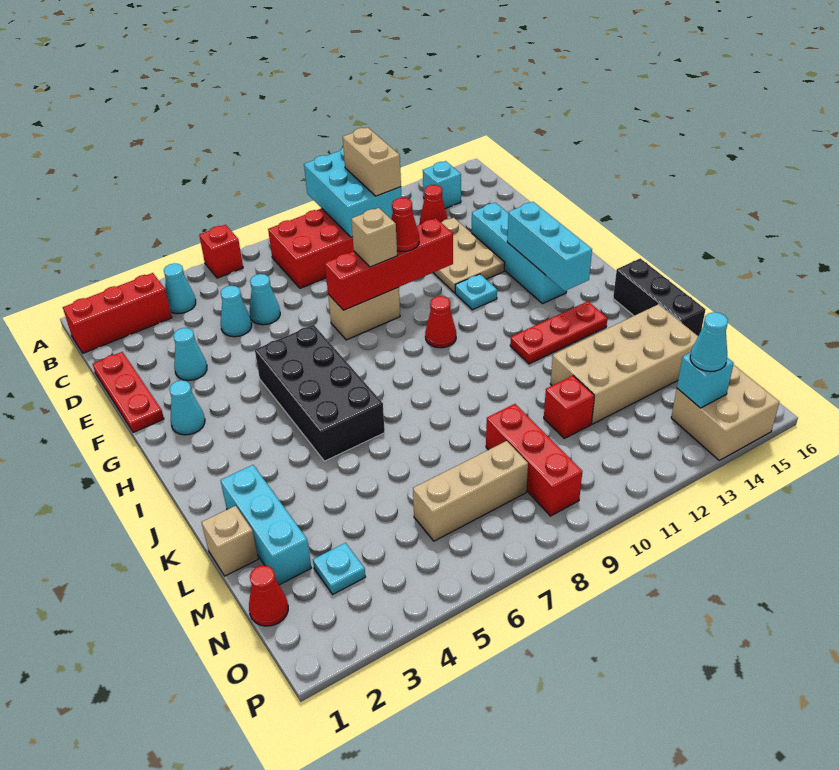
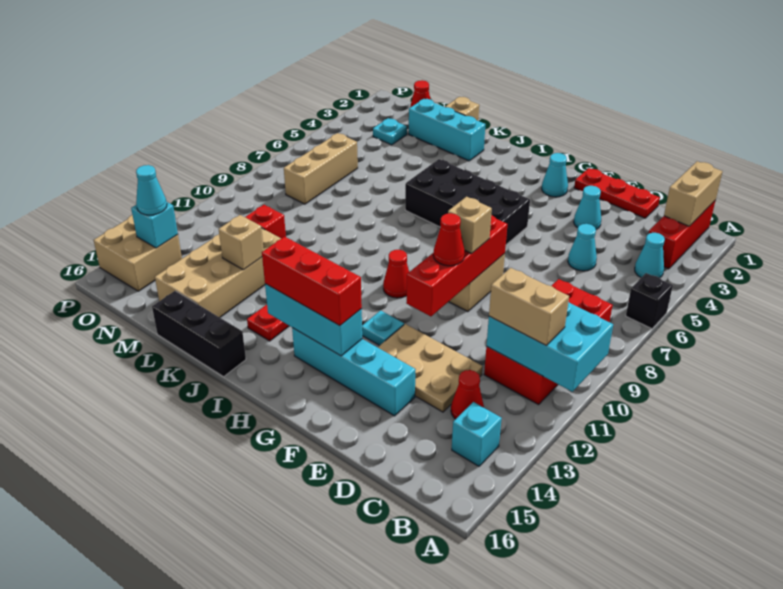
red brick A6 level 1 -> black brick A6 level 1
none -> tan brick B1:B2 level 2
cyan cone D6 level 1 -> none
none -> tan brick L13 level 2
red brick M9:O9 level 1 -> red brick G14:I14 level 3

